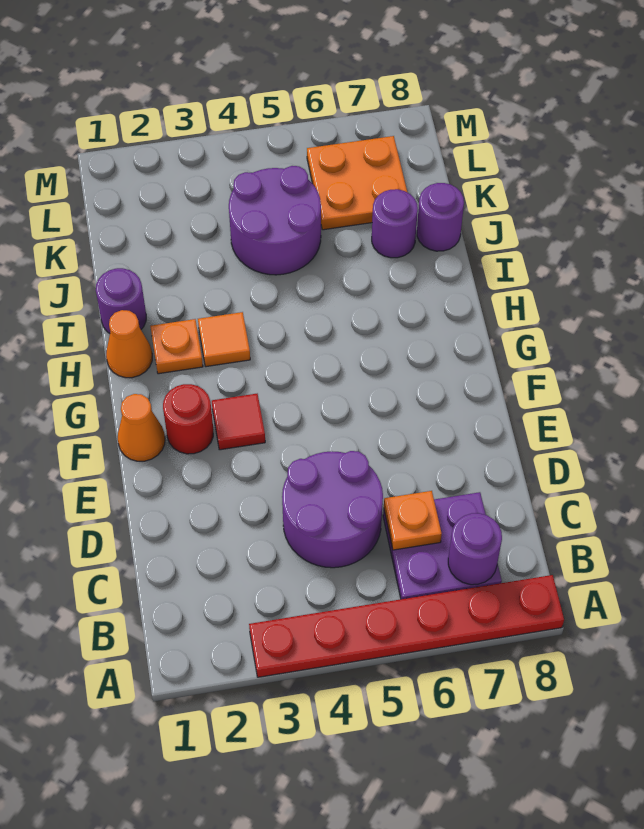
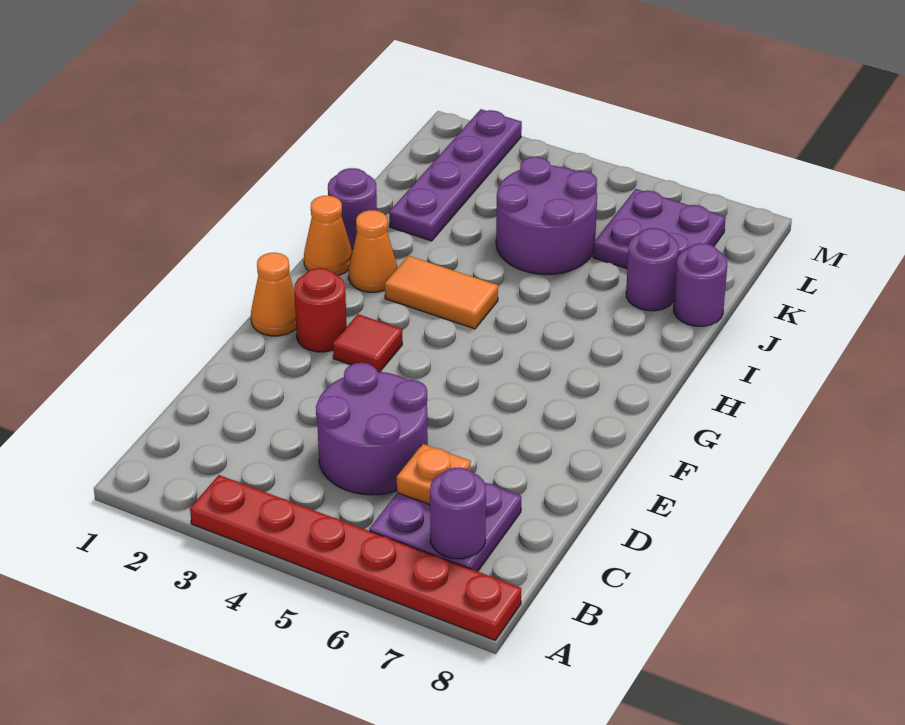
orange plate H2 level 1 -> orange cone H2 level 1
orange tile H3 level 1 -> orange tile H3:H4 level 1
none -> purple plate J2:M2 level 1
orange plate K6:L7 level 1 -> purple plate K6:L7 level 1

